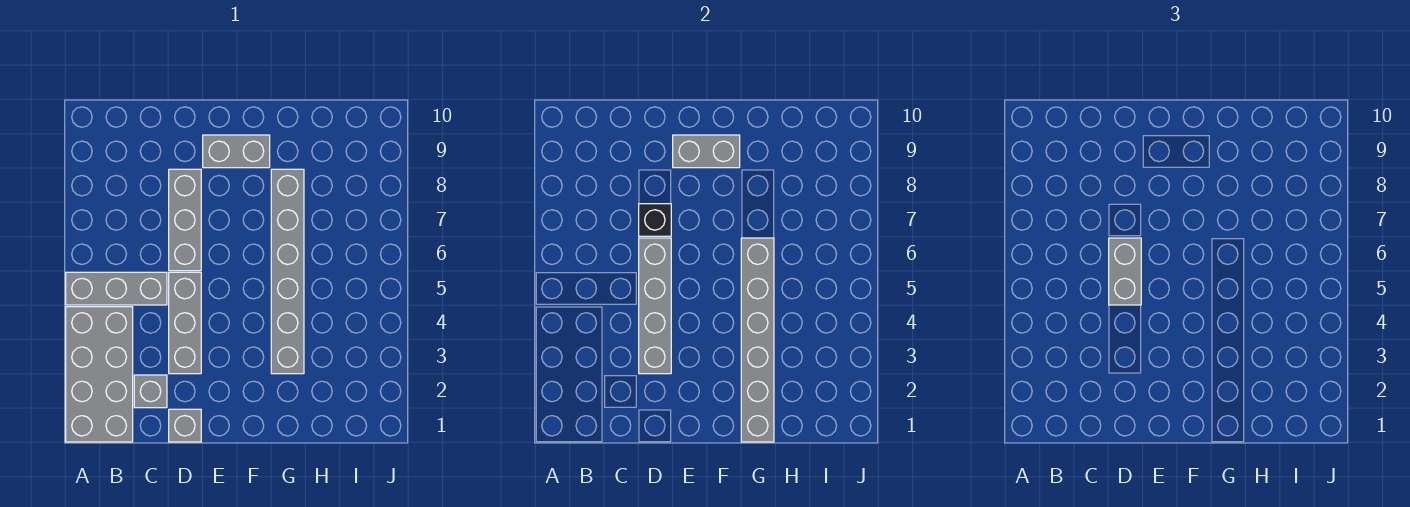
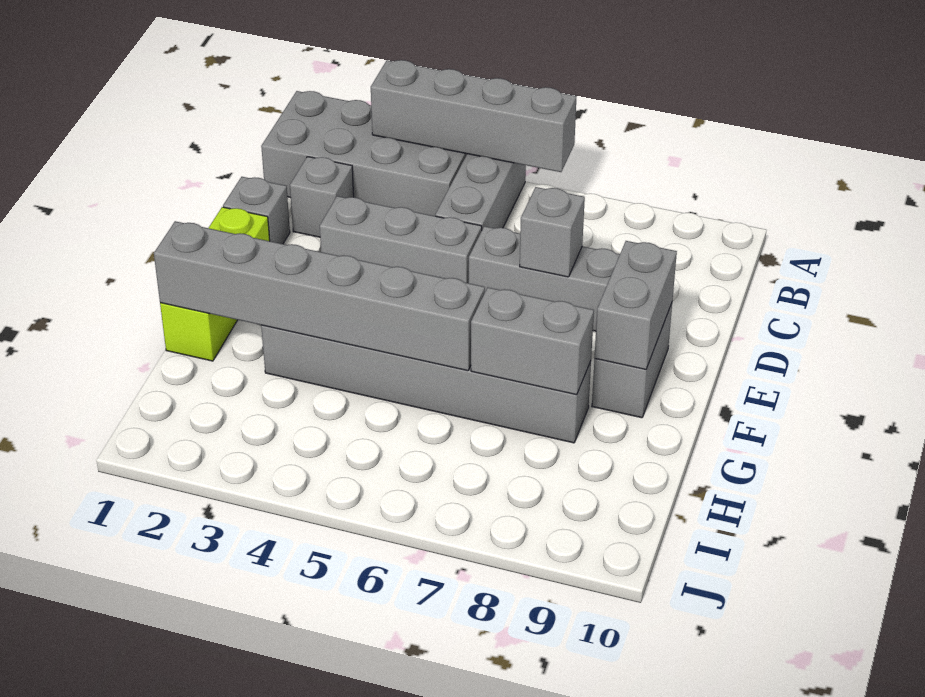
grey brick D3:D6 level 2 -> grey brick A3:A6 level 2
grey brick D5:D6 level 3 -> grey brick G7:G8 level 2
black brick D7 level 2 -> grey brick D7 level 2
none -> lime brick E1:G1 level 1

